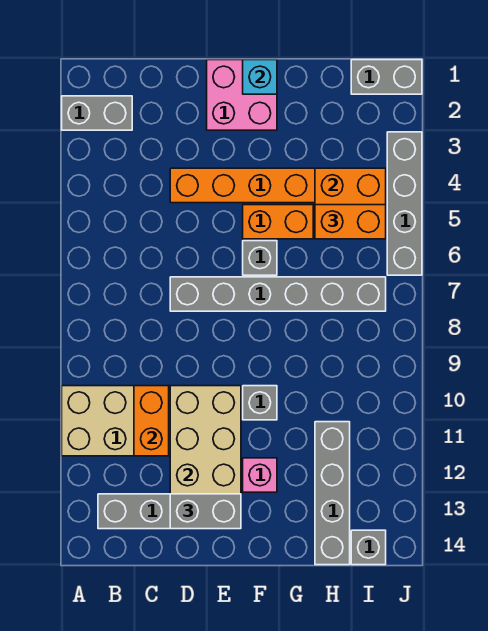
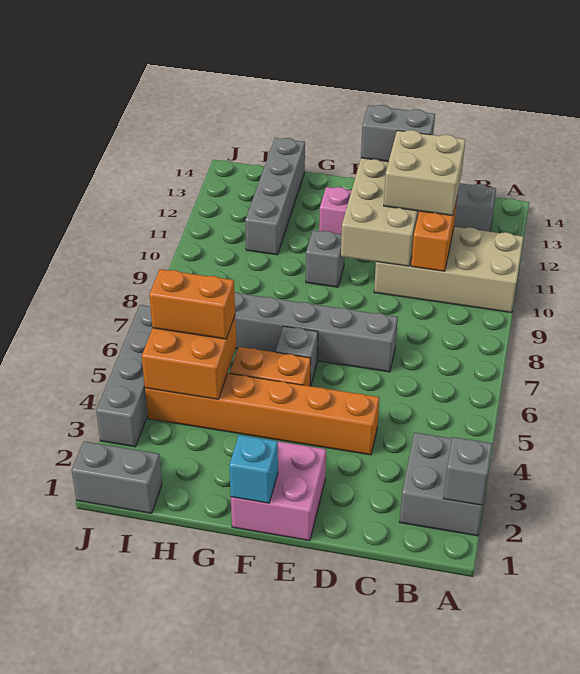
grey brick A2:B2 level 1 -> grey brick A2:B3 level 1
none -> tan brick C11:D12 level 3
grey brick I14 level 1 -> grey brick A2 level 2

